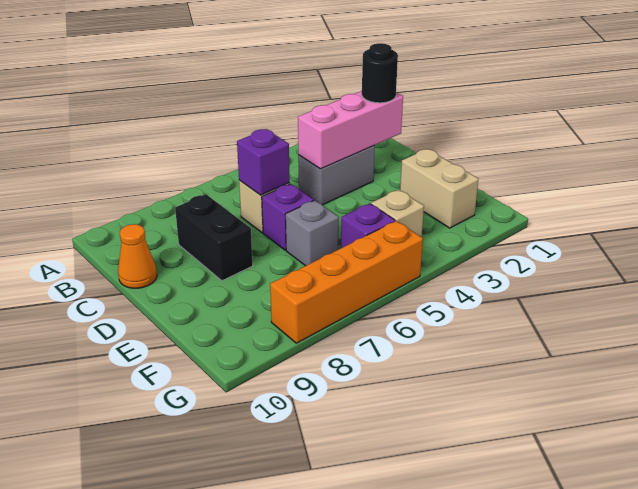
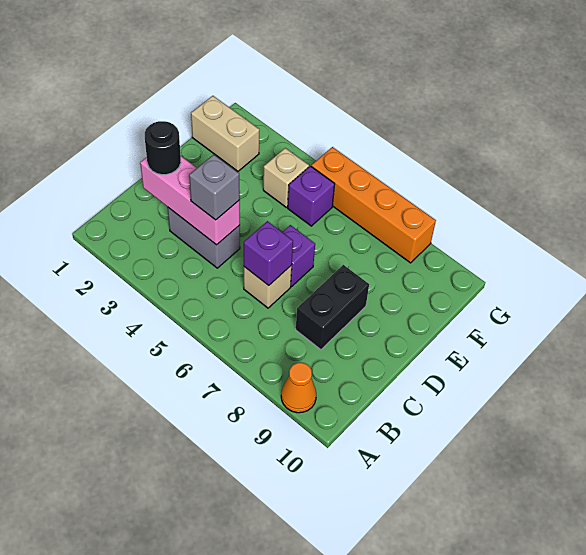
orange cone C10 level 1 -> orange cone A9 level 1
tan brick E2:F2 level 1 -> tan brick F1:F2 level 1
grey brick E6 level 1 -> grey brick C4 level 3

